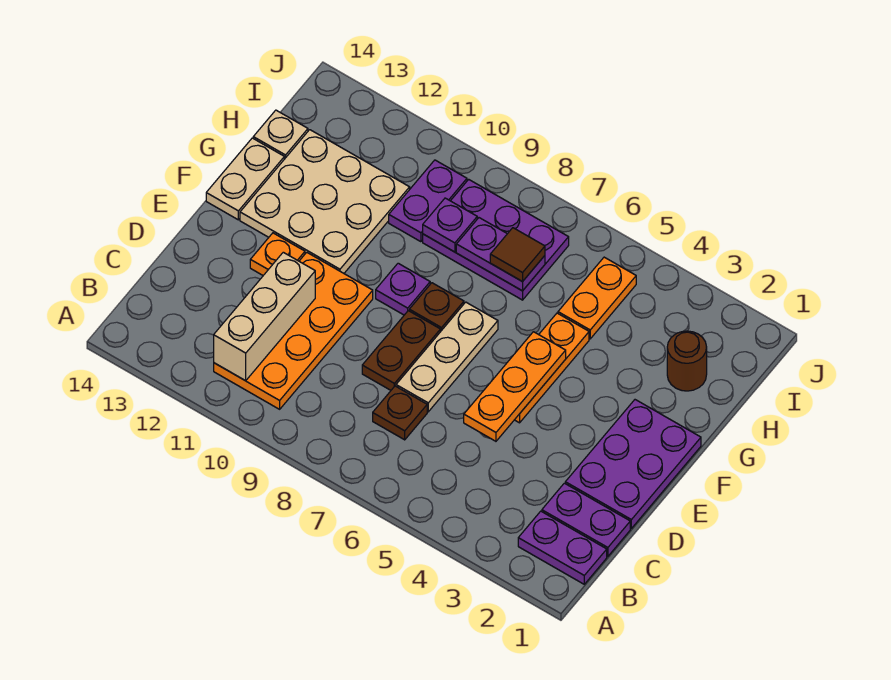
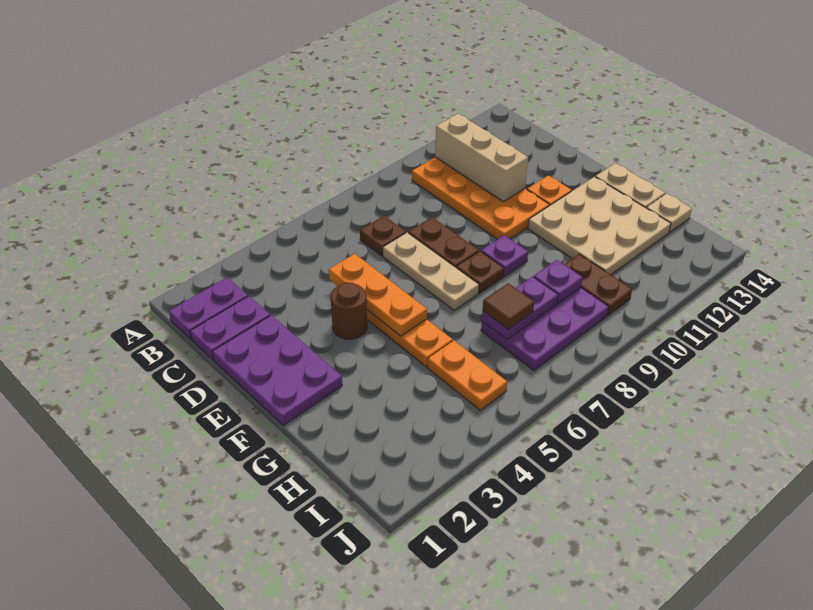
brown round brick H2 level 1 -> brown round brick E4 level 1
purple plate H10:I10 level 1 -> brown plate H10:I10 level 1

